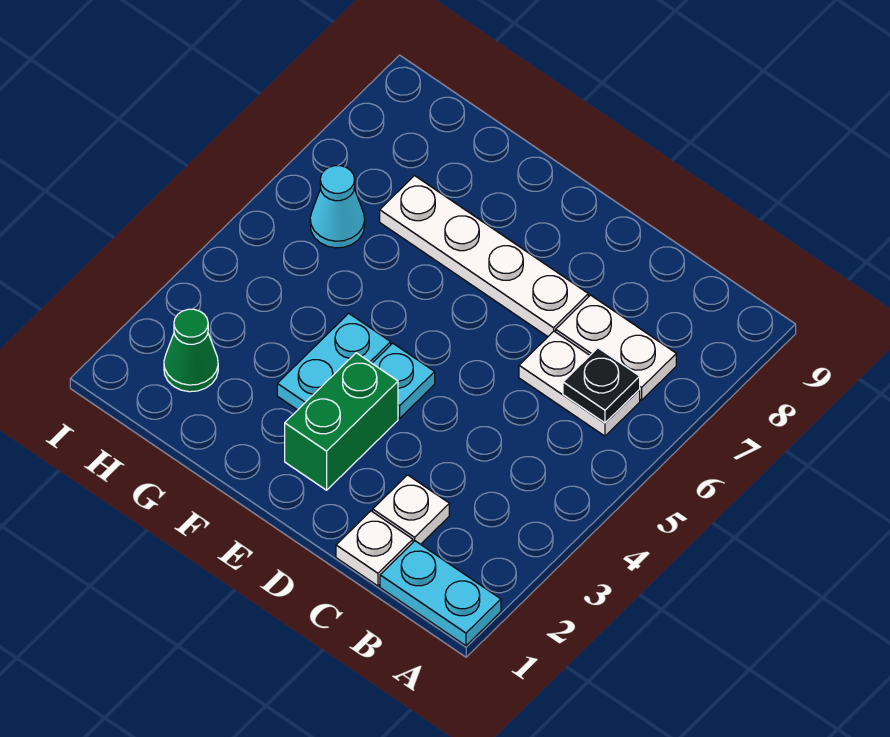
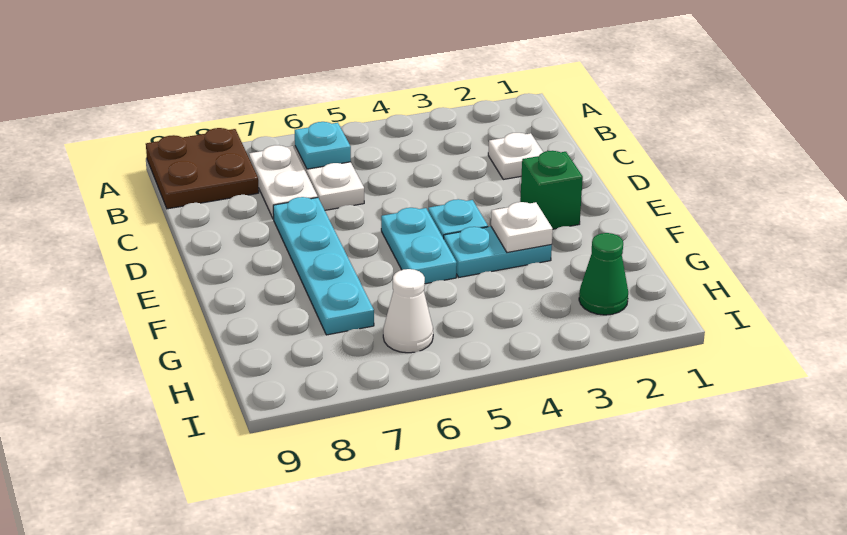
cyan plate A1:B1 level 1 -> cyan plate E5:F5 level 1
none -> brown plate A8:B9 level 1
black plate B6 level 2 -> cyan plate B6 level 2
white plate C1 level 1 -> white plate F3 level 2
white plate D7:G7 level 1 -> cyan plate D7:G7 level 1
green brick E2:E3 level 1 -> green brick E2 level 1
cyan cone H6 level 1 -> white cone H6 level 1

